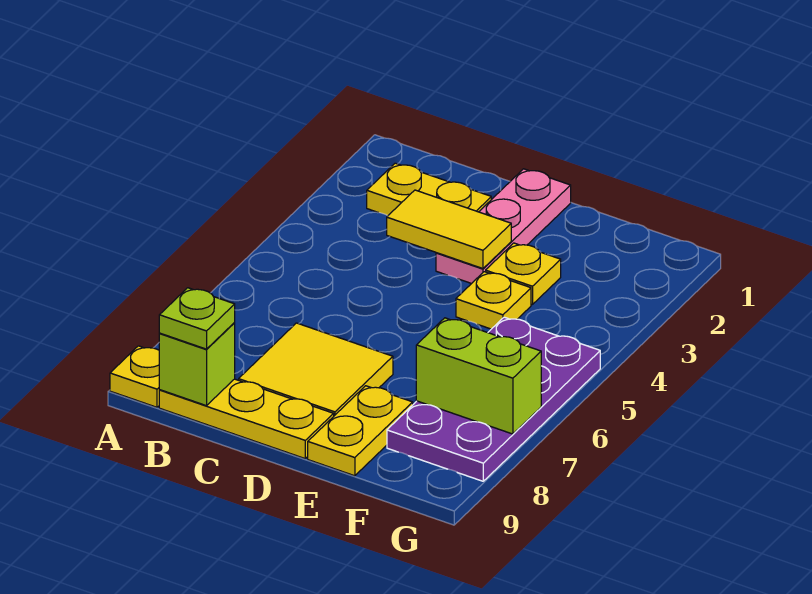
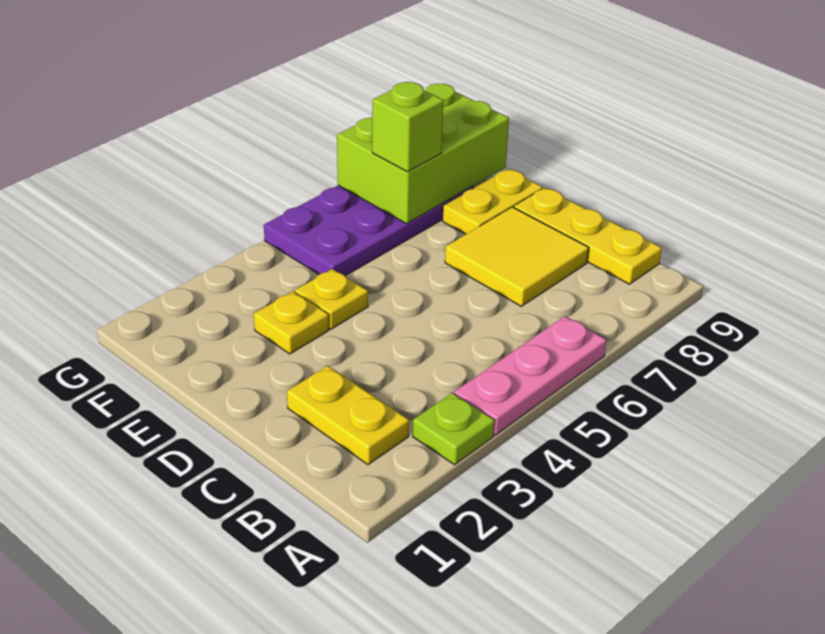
yellow plate A9 level 1 -> none
lime brick B9 level 2 -> lime brick F7 level 3
lime plate B9 level 3 -> lime plate A3 level 1
yellow tile C3:D3 level 2 -> none
pink plate D1:D3 level 1 -> pink plate A4:A6 level 1
lime brick F7:G7 level 2 -> lime brick F7:G9 level 2

